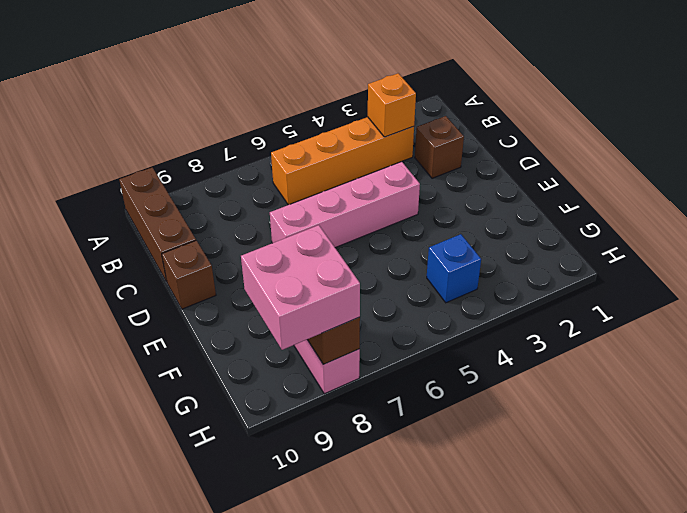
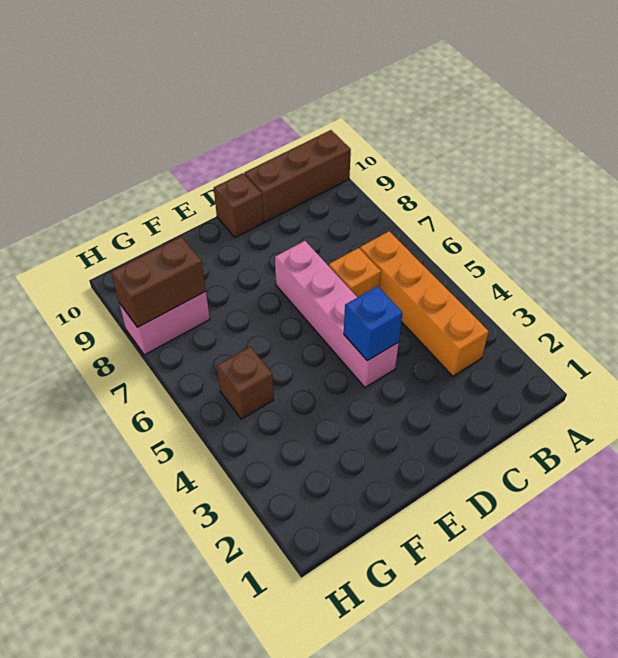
orange brick B3 level 2 -> orange brick C6 level 1
brown brick C2 level 1 -> brown brick G5 level 1
blue brick G4 level 1 -> blue brick D4 level 2
pink brick G8:H9 level 3 -> none

